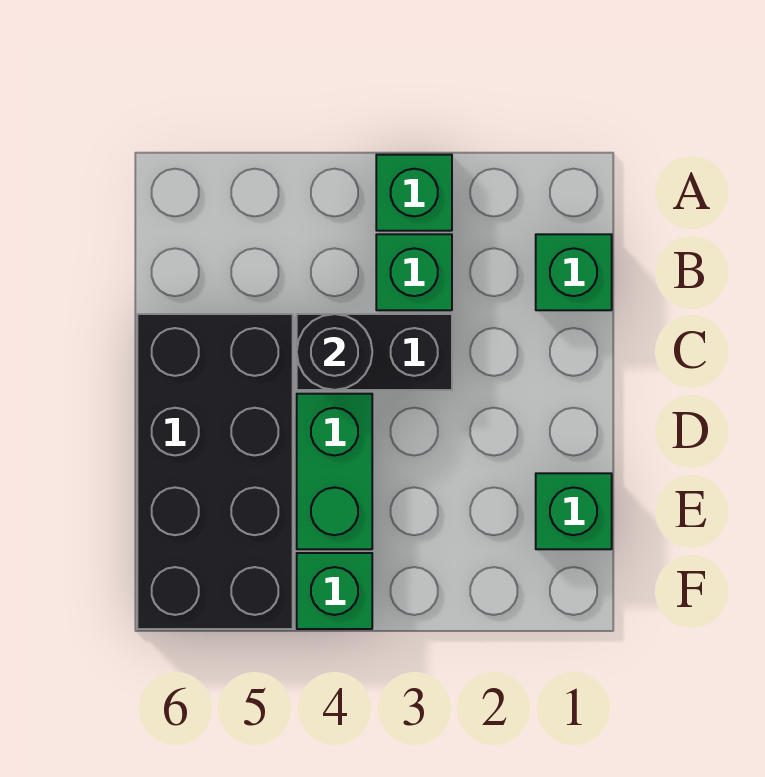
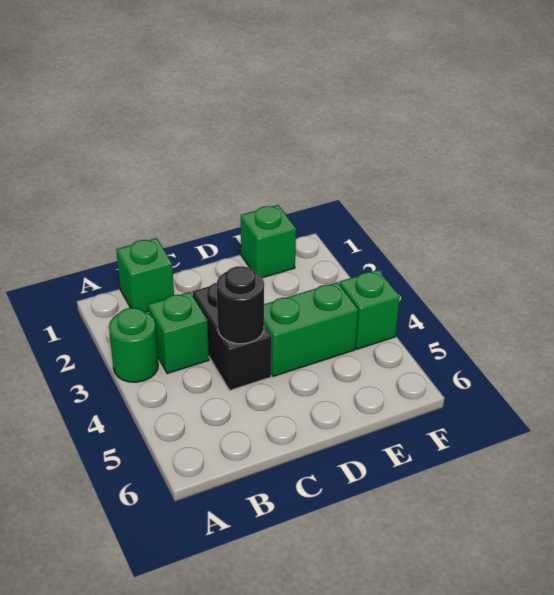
green brick A3 level 1 -> green round brick A3 level 1
black brick C5:F6 level 1 -> none

